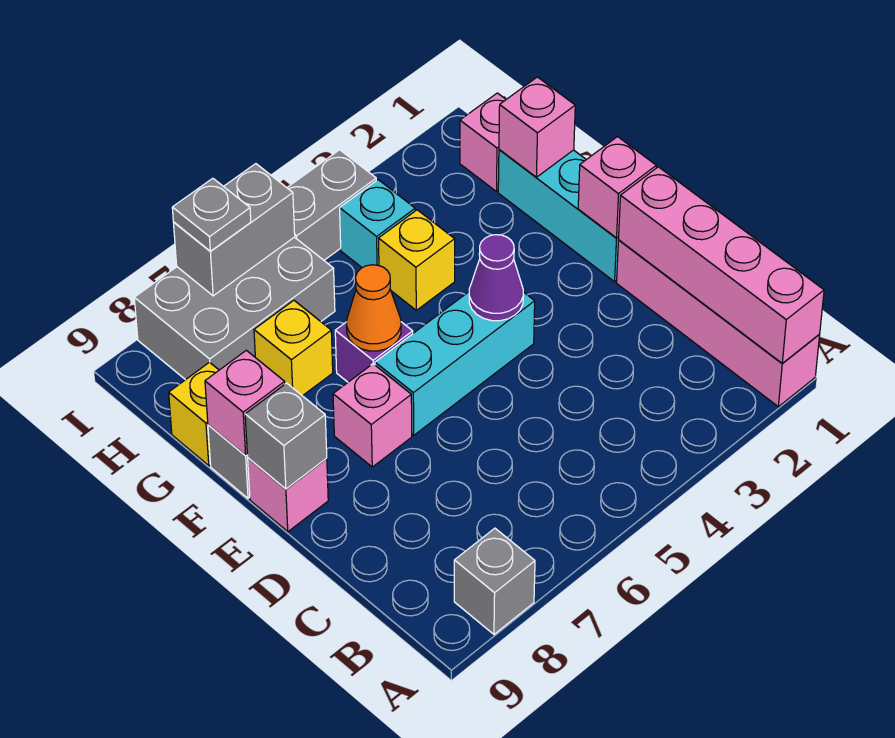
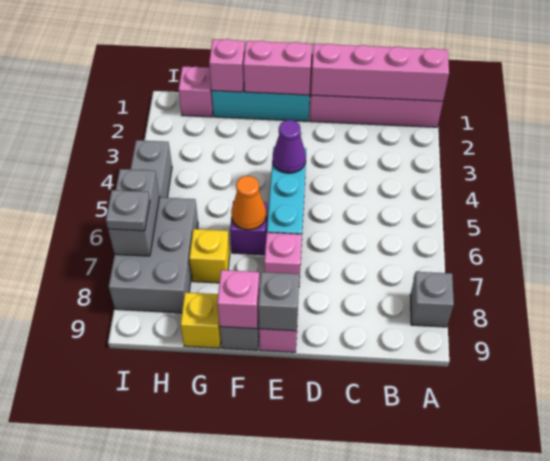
pink brick E1 level 2 -> pink brick E1:F1 level 2
yellow brick G4 level 1 -> none
cyan brick H4 level 1 -> none

